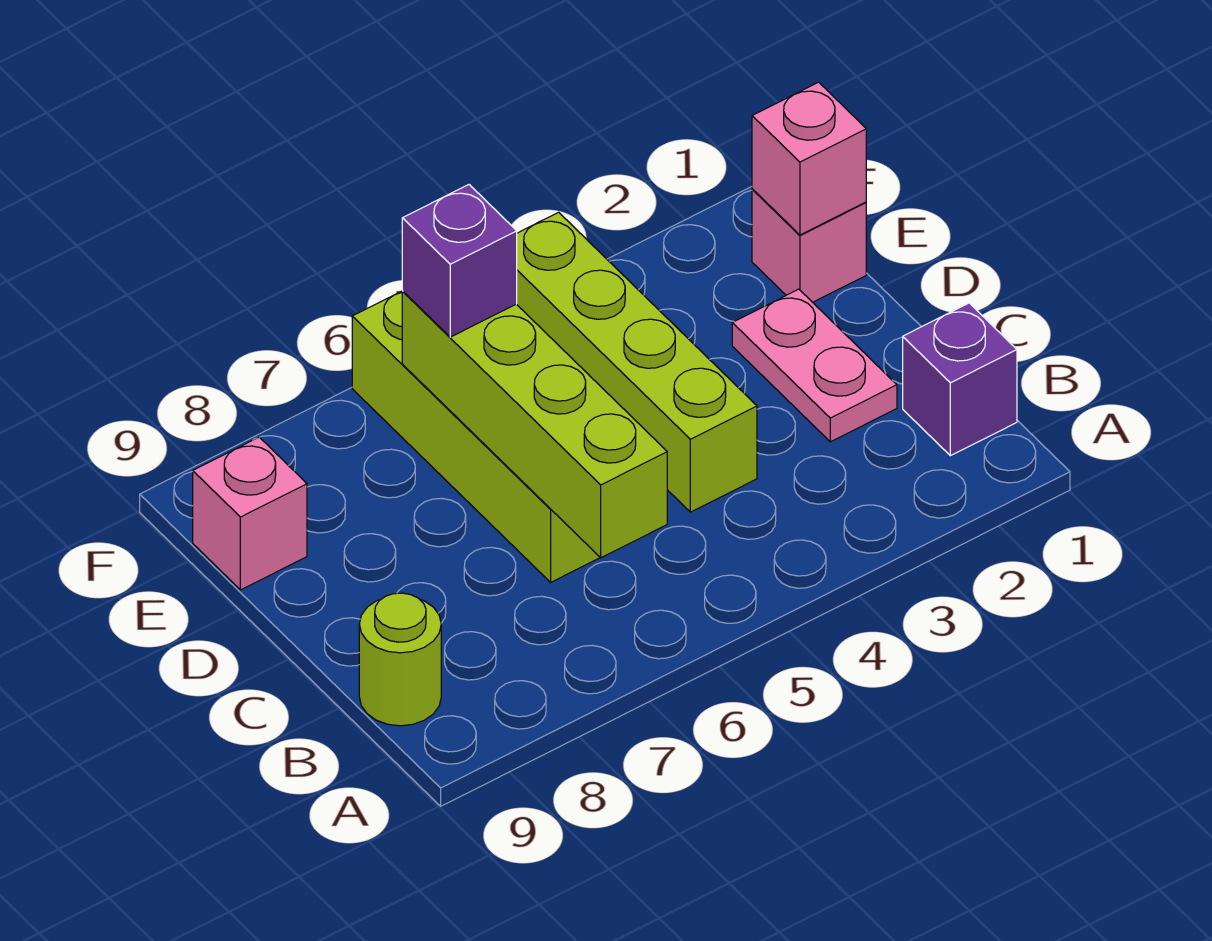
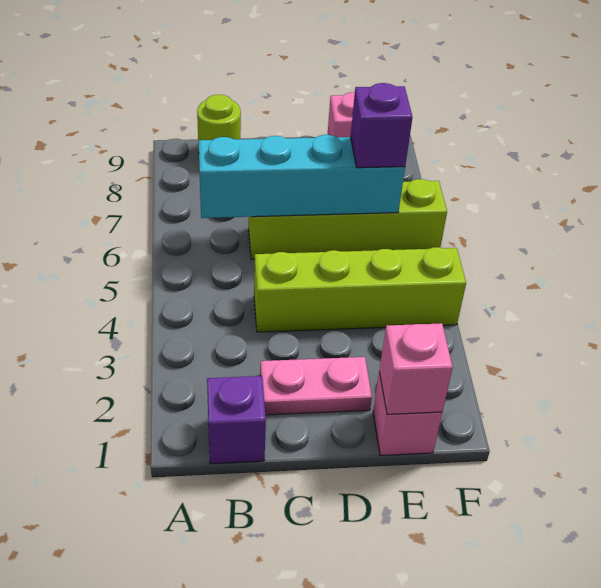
lime brick B6:E6 level 2 -> cyan brick B6:E6 level 2

